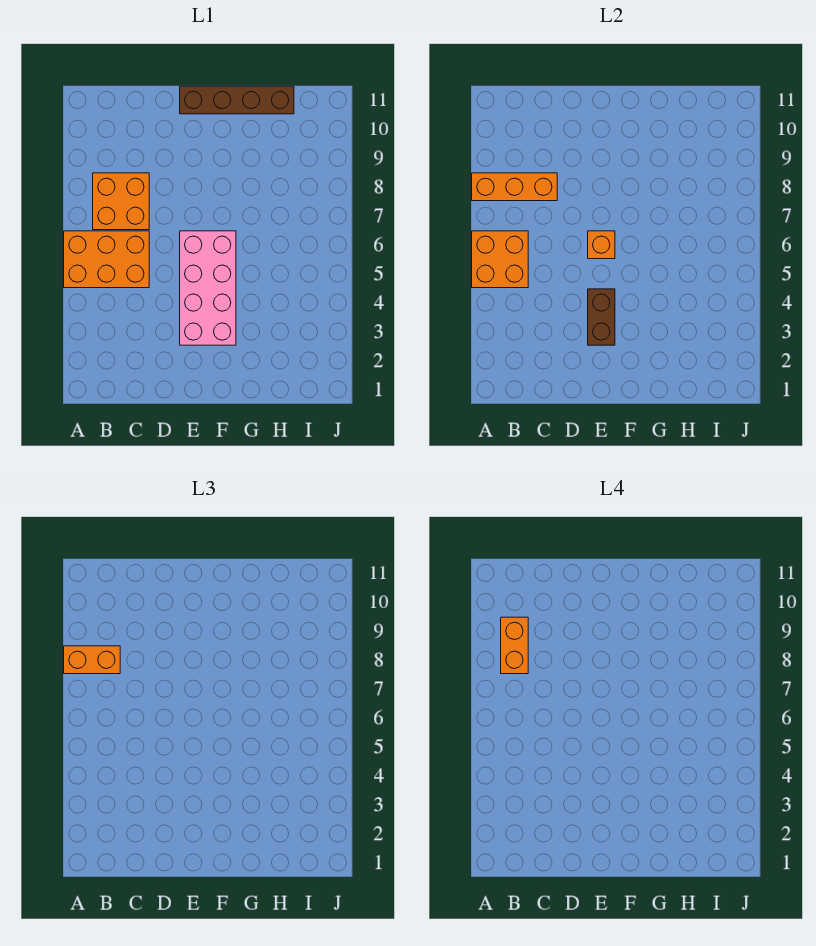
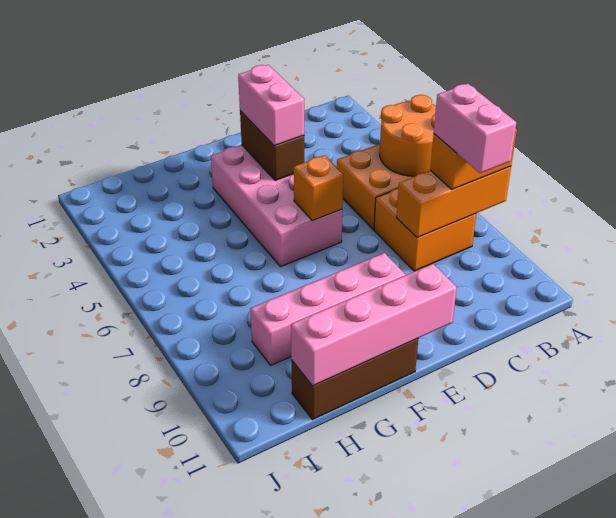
orange brick A5:B6 level 2 -> orange round brick A5:B6 level 2
orange brick B8:B9 level 4 -> pink brick B8:B9 level 4
none -> pink brick E3:E4 level 3
none -> pink brick E9:H9 level 1
brown brick E11:H11 level 1 -> brown brick F11:H11 level 1
none -> pink brick E11:H11 level 2

